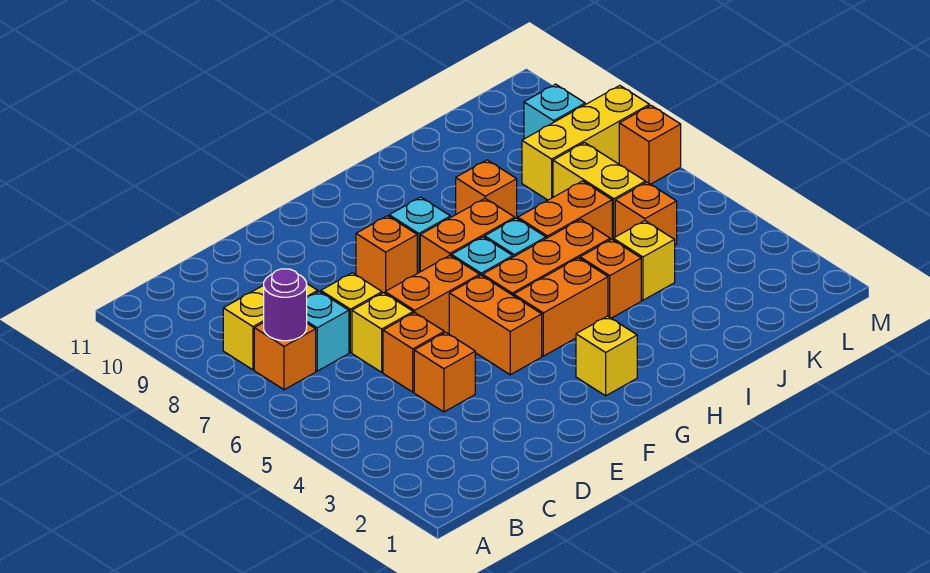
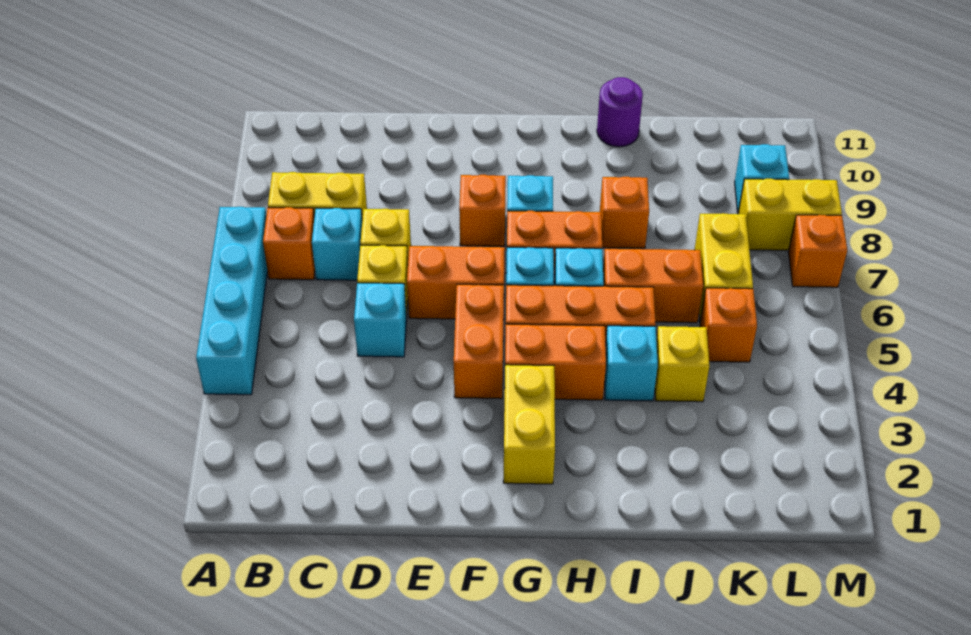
none -> cyan brick A4:A7 level 1
purple round brick B7 level 2 -> purple round brick I11 level 1
orange brick D4 level 1 -> none
orange brick D5 level 1 -> cyan brick D5 level 1
yellow brick G2 level 1 -> yellow brick G2:G3 level 1
orange brick I4 level 1 -> cyan brick I4 level 1
yellow brick K8:M8 level 1 -> yellow brick L8:M8 level 1

